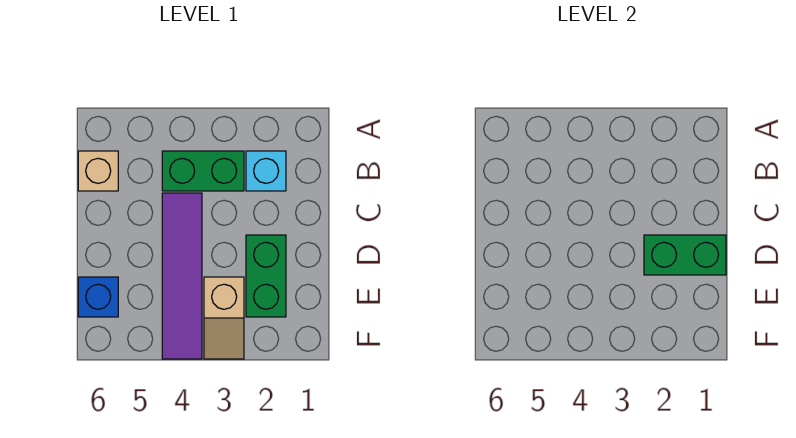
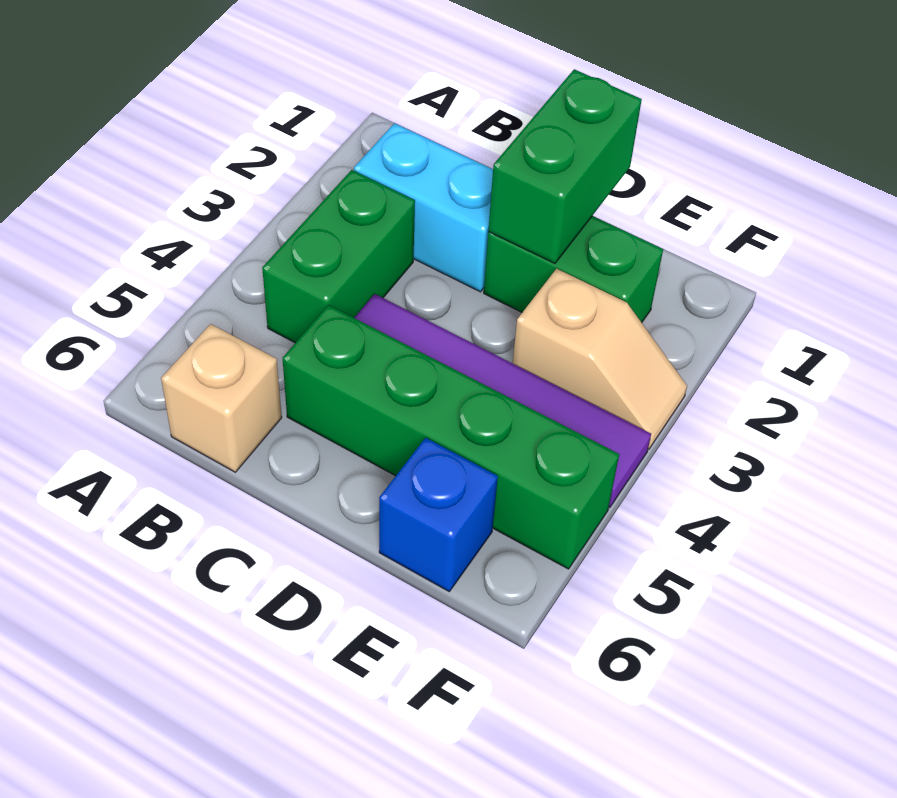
cyan brick B2 level 1 -> cyan brick B2:C2 level 1
none -> green brick C5:F5 level 1

